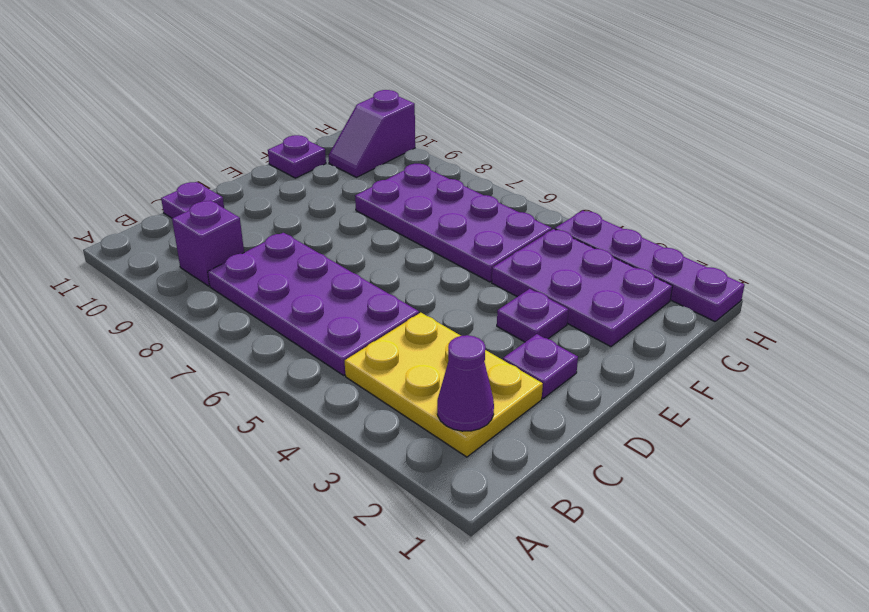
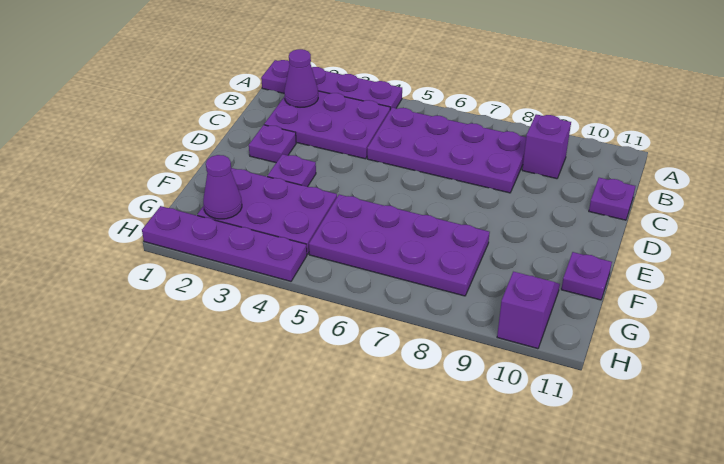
none -> purple plate A1:A4 level 1
yellow plate B2:C4 level 1 -> purple plate B2:C4 level 1
none -> purple cone G2 level 2

